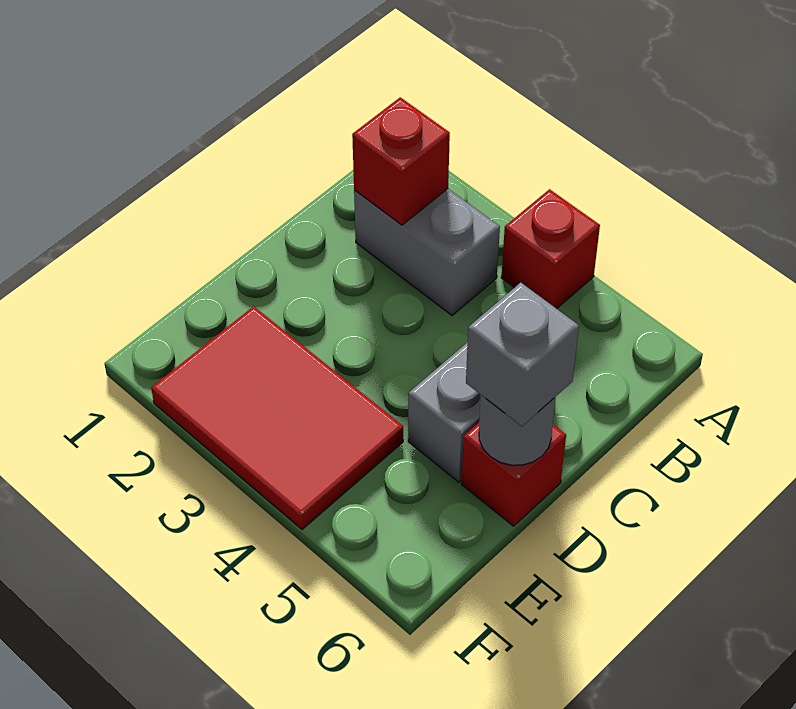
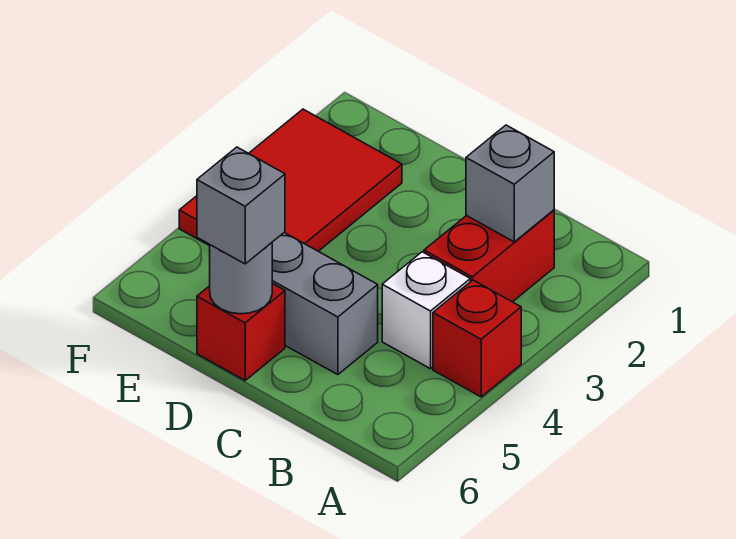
grey brick B2:B3 level 1 -> red brick B2:B3 level 1
red brick B2 level 2 -> grey brick B2 level 2
none -> white brick B4 level 1

